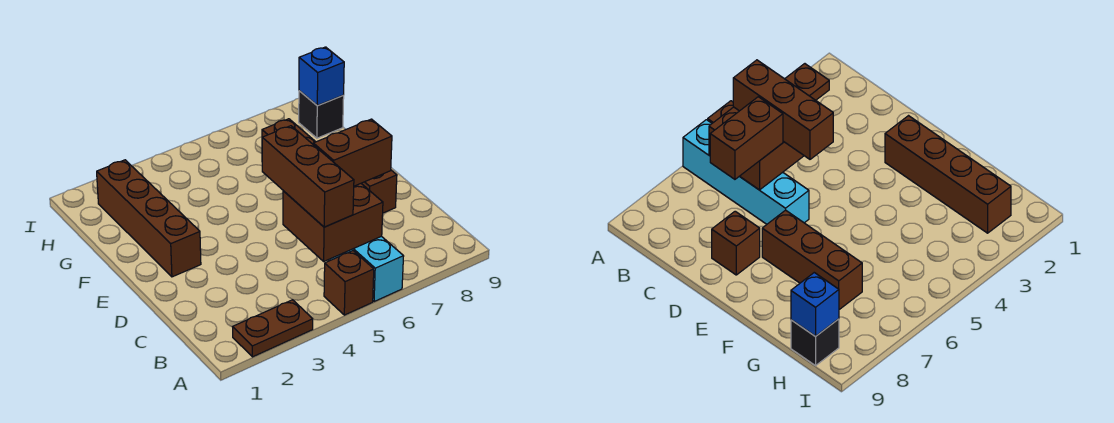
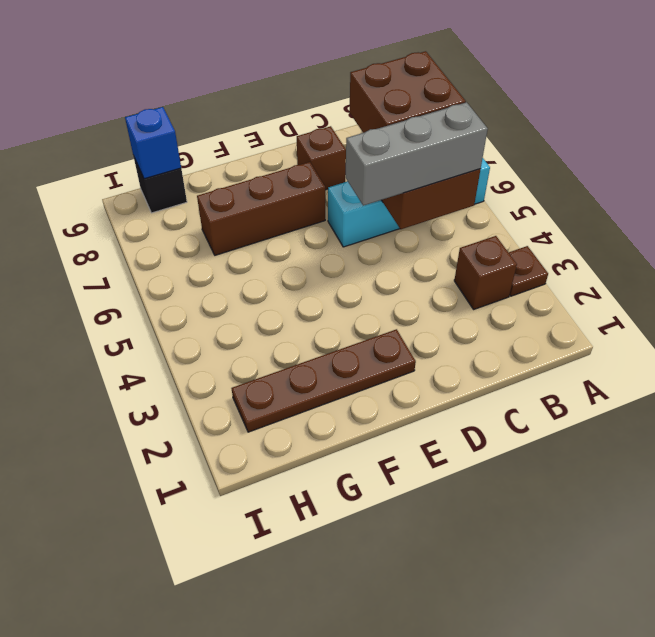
brown plate A2:A3 level 1 -> brown plate A3 level 1
brown brick A5 level 1 -> brown brick B3 level 1
brown brick B5:D5 level 3 -> grey brick B5:D5 level 3
brown brick C6:C7 level 3 -> brown brick B6:C7 level 3
brown brick E2:H2 level 1 -> brown plate E2:H2 level 1

